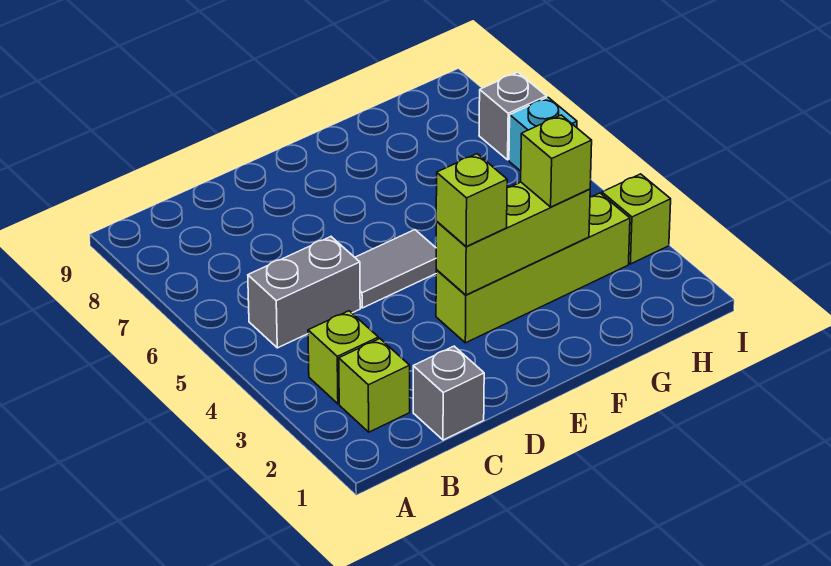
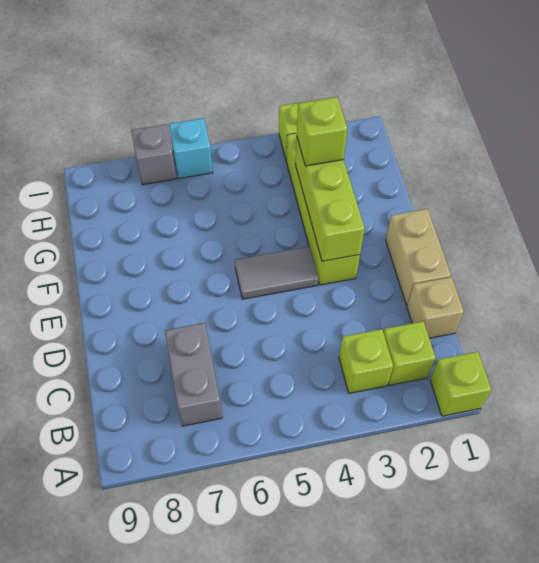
grey brick B5:C5 level 1 -> grey brick B7:C7 level 1
grey brick C1 level 1 -> tan brick C1 level 1
none -> tan brick D1:E1 level 1
grey tile D5:E5 level 1 -> grey tile E4:E5 level 1
lime brick E3 level 3 -> lime brick A1 level 1

